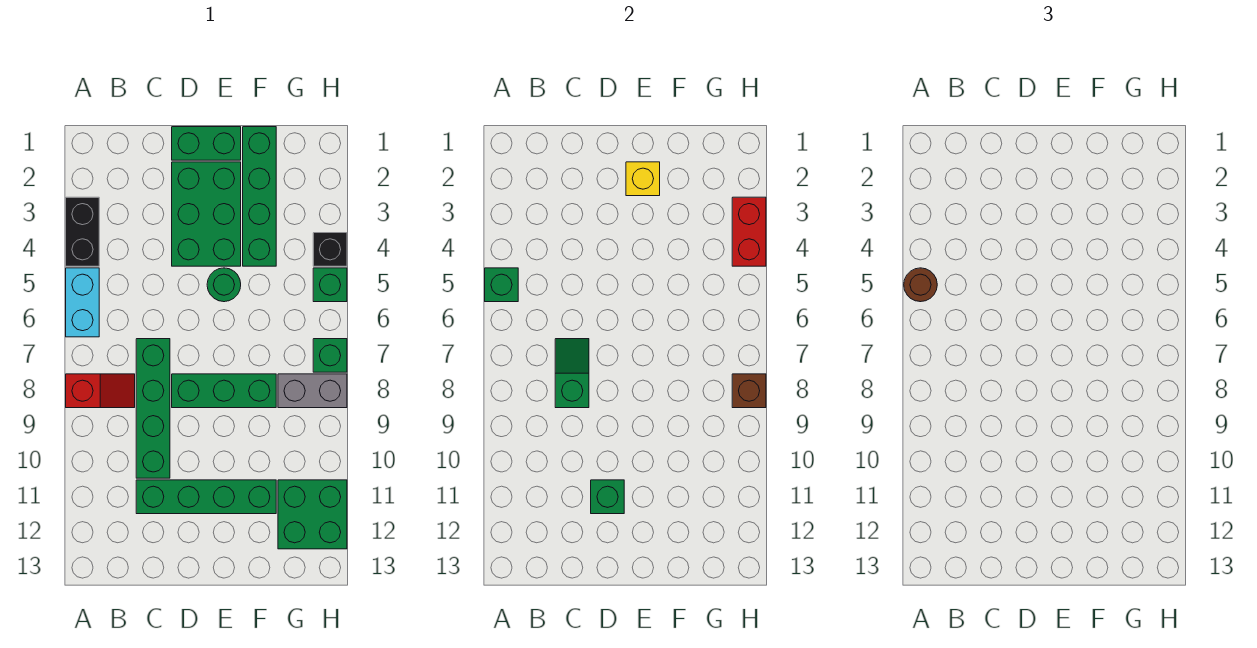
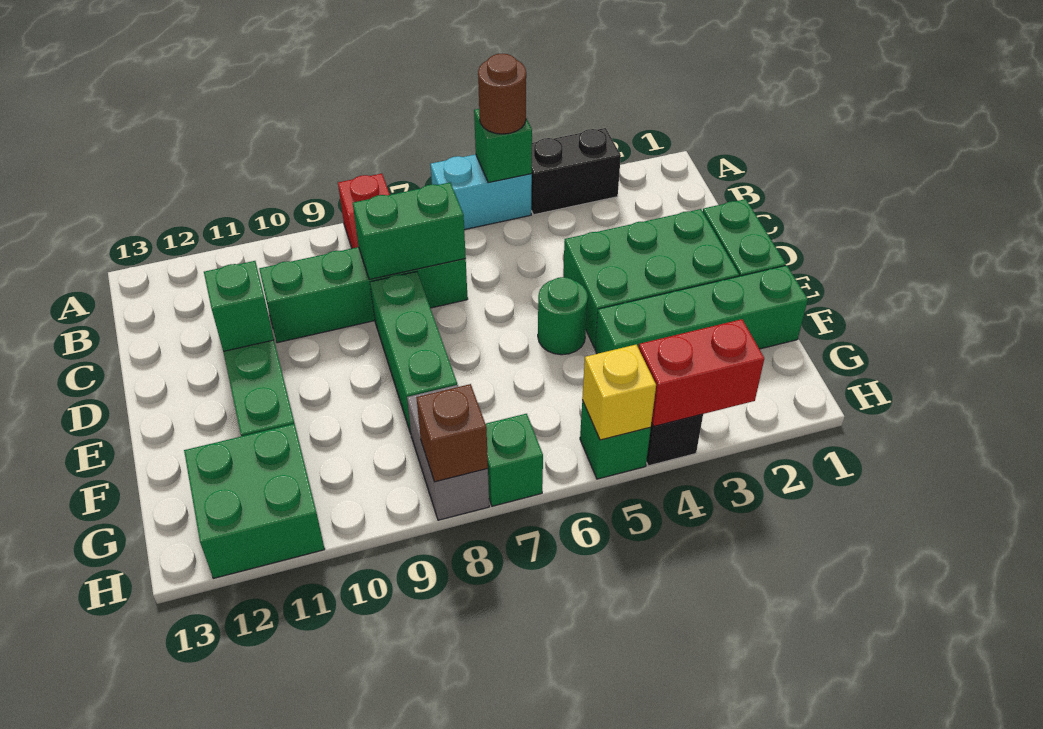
green slope C7:C8 level 2 top 8 -> green brick C7:C8 level 2
yellow brick E2 level 2 -> yellow brick H5 level 2

